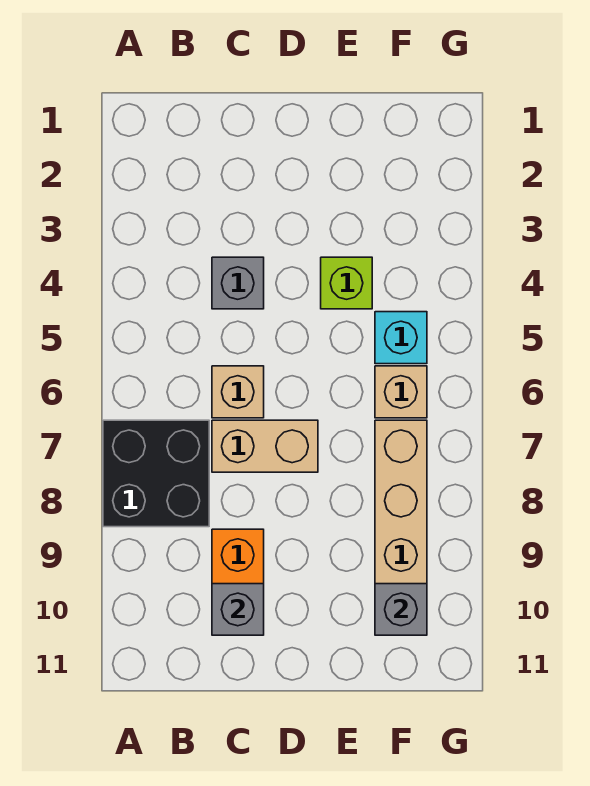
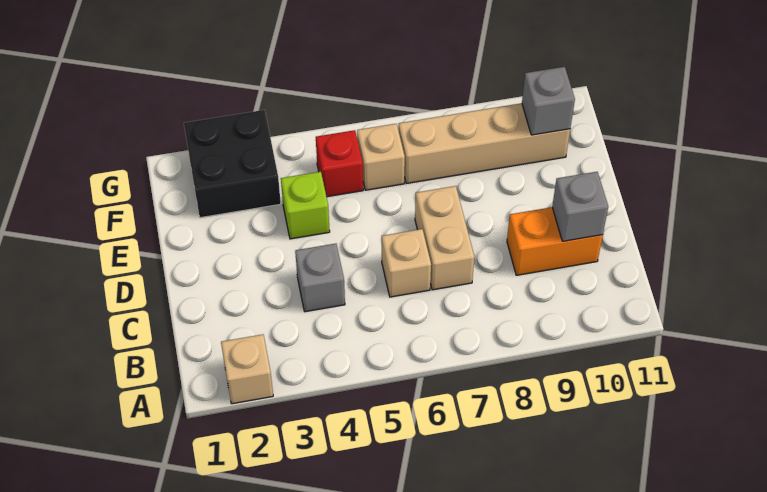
none -> tan brick A2 level 1
black brick A7:B8 level 1 -> black brick F2:G3 level 1
cyan brick F5 level 1 -> red brick F5 level 1

